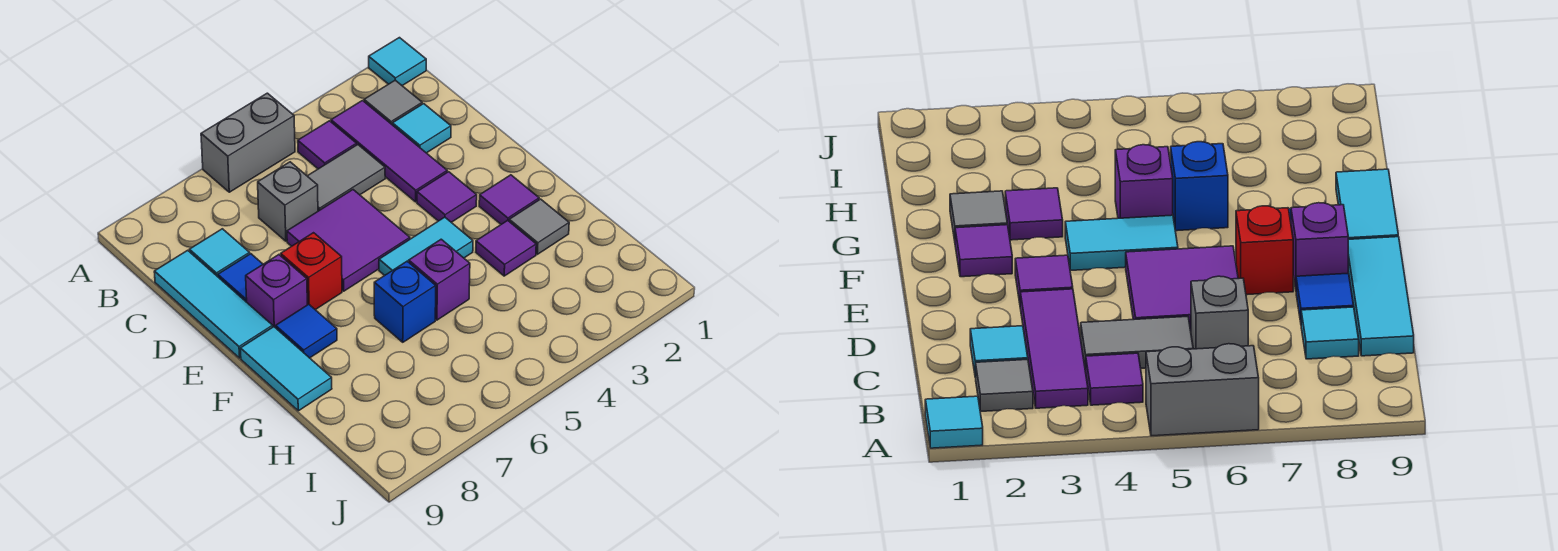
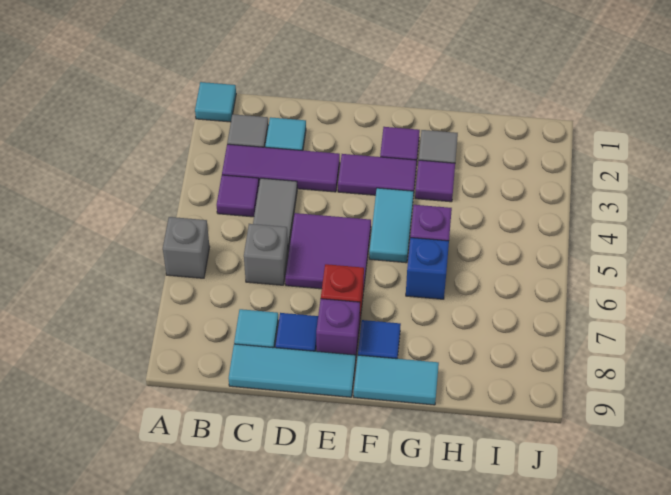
grey brick A5:A6 level 1 -> grey brick A6 level 1
purple tile E3 level 1 -> purple tile E3:F3 level 1

